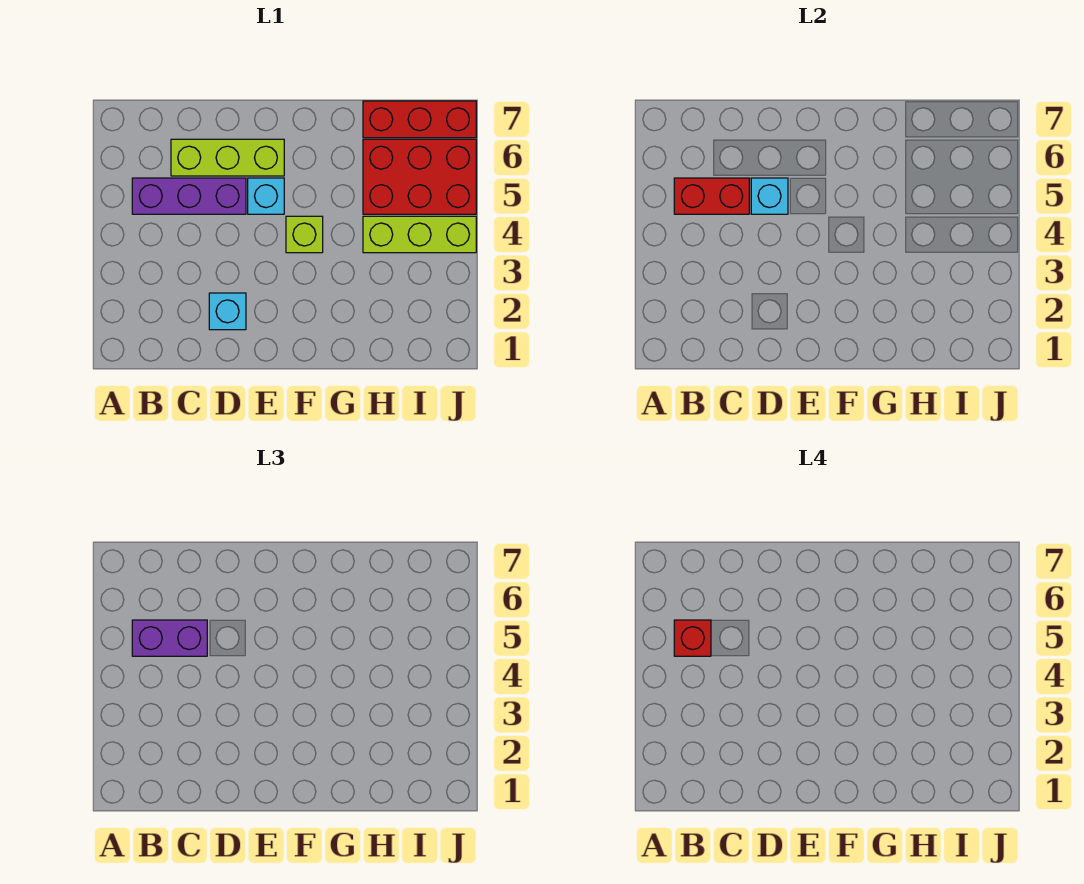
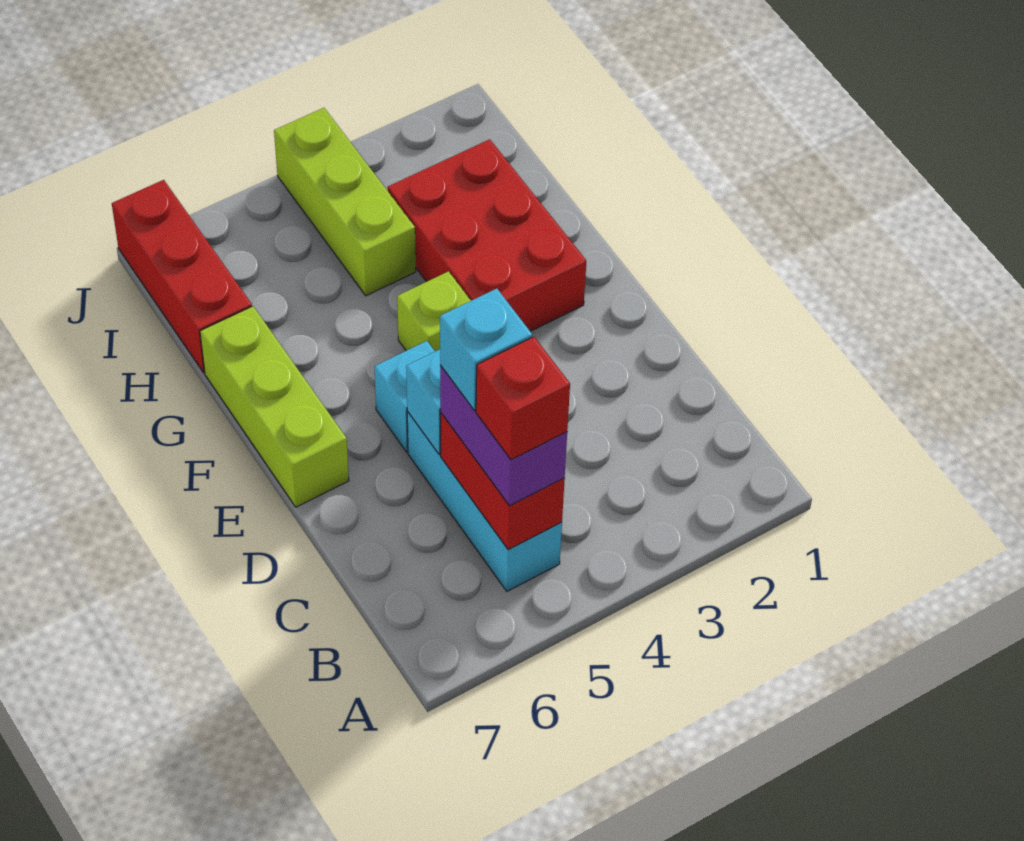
purple brick B5:D5 level 1 -> cyan brick B5:D5 level 1
lime brick C6:E6 level 1 -> lime brick E7:G7 level 1
cyan brick D2 level 1 -> cyan brick C5 level 4
red brick H5:J6 level 1 -> red brick F2:H3 level 1

